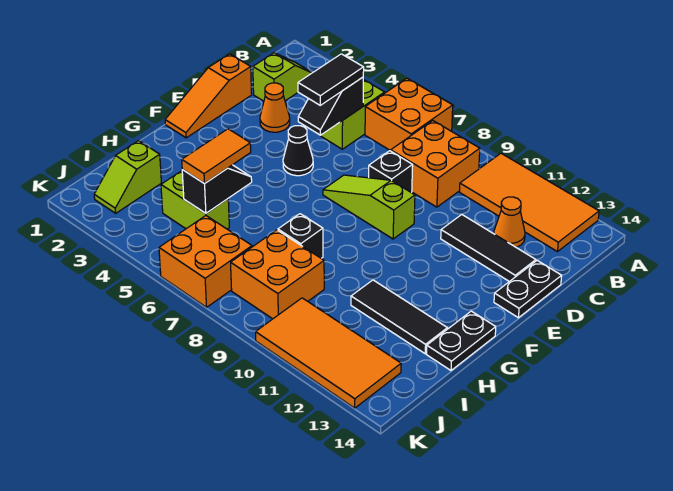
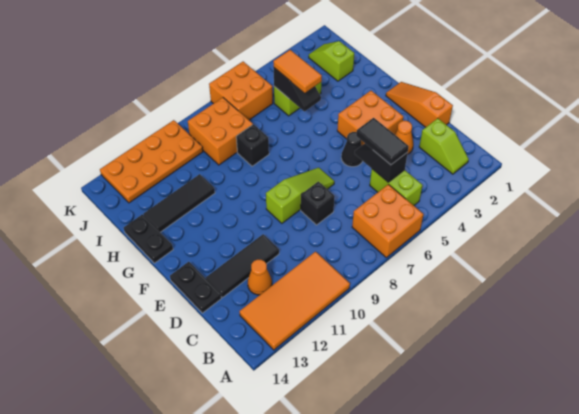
orange brick B8:C9 level 1 -> orange brick E3:F4 level 1
orange tile J10:K13 level 1 -> orange plate J10:K13 level 1

